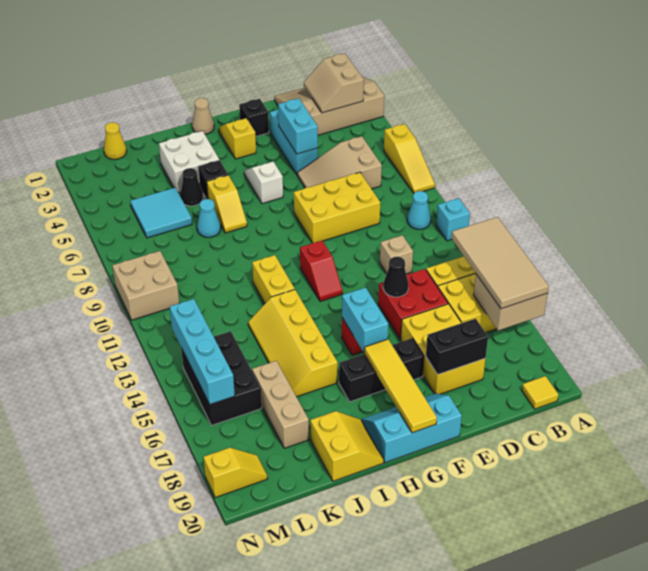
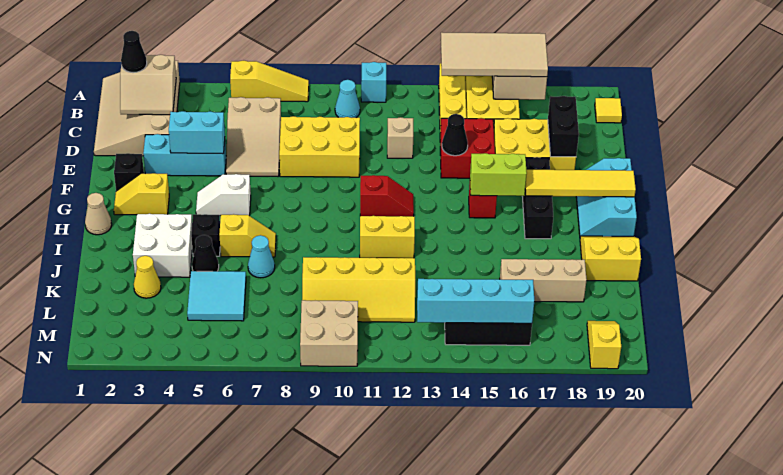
none -> black cone B2 level 3
yellow brick D8:F9 level 1 -> yellow brick D8:E10 level 1
cyan brick G15:G16 level 2 -> lime brick G15:G16 level 2
yellow slope I13:J16 level 1 top I -> yellow slope K9:L12 level 1 top K
yellow cone L1 level 1 -> yellow cone K3 level 1

